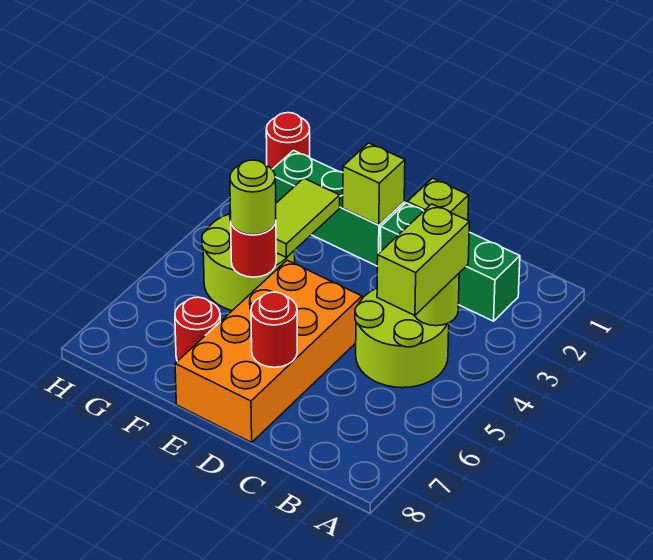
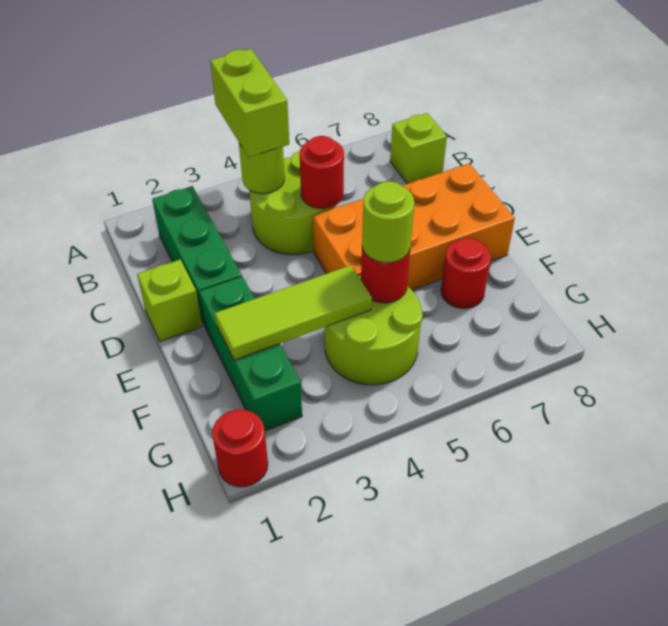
lime brick B4:B5 level 3 -> lime brick A4:B4 level 3
red round brick D7 level 2 -> red round brick C5 level 2
lime brick E2 level 2 -> lime brick B8 level 1
lime tile F3:F4 level 2 -> lime tile F2:F4 level 2

